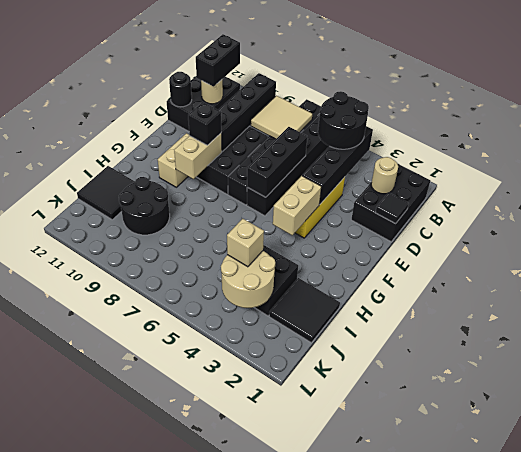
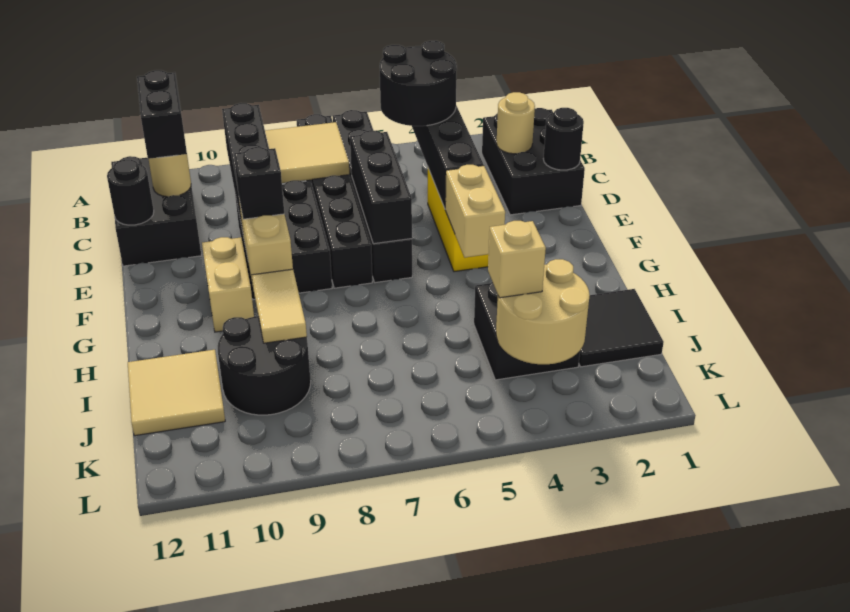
black tile D1 level 2 -> black round brick D1 level 2
none -> tan tile H9:I9 level 2
black tile I11:J12 level 1 -> tan tile I11:J12 level 1

